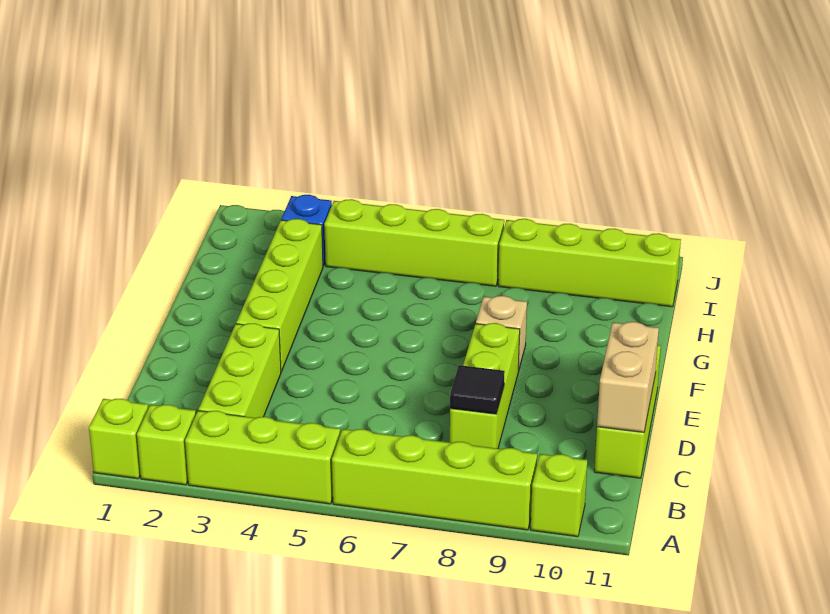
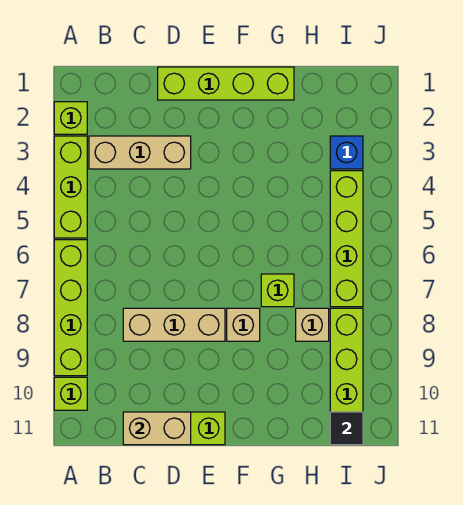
lime brick A1 level 1 -> lime brick G7 level 1
lime brick B3:D3 level 1 -> tan brick B3:D3 level 1
lime brick C8:E8 level 1 -> tan brick C8:E8 level 1
black tile C8 level 2 -> black tile I11 level 2
lime brick E3:H3 level 1 -> lime brick D1:G1 level 1
none -> tan brick H8 level 1

